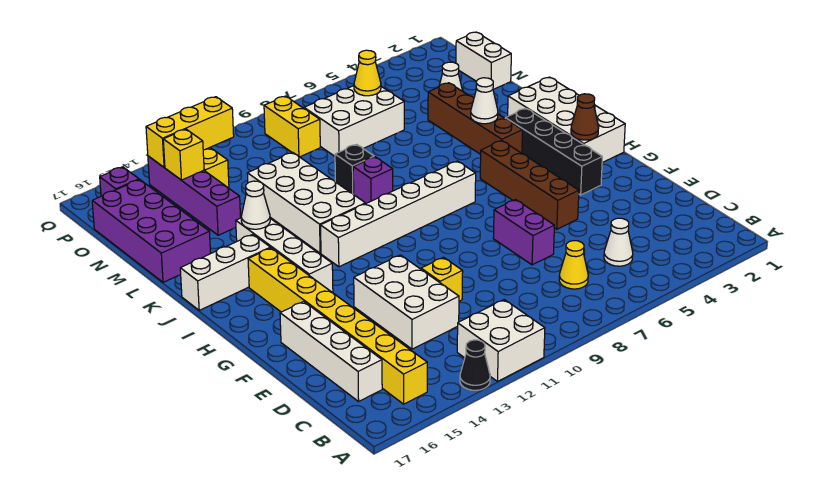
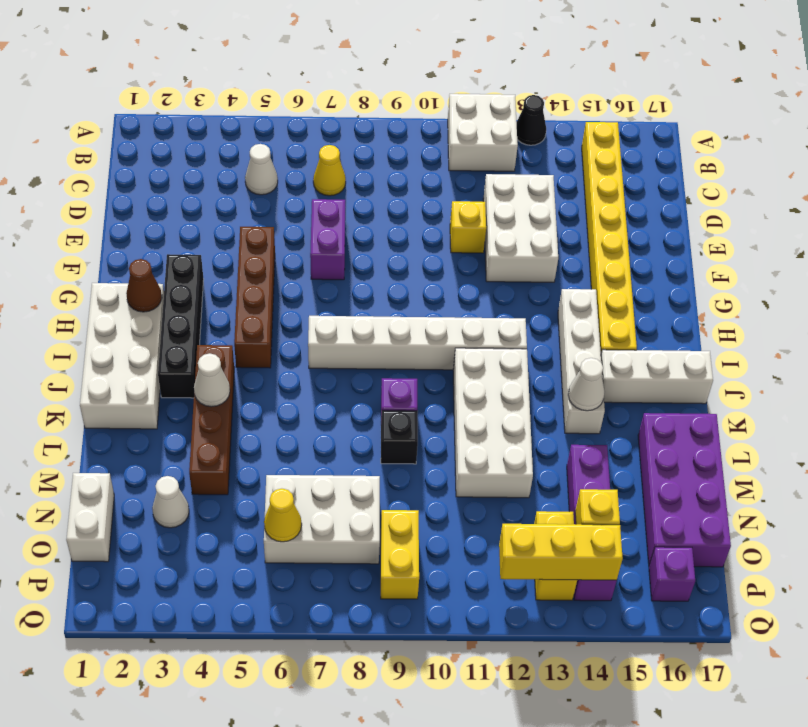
white brick C16:F16 level 1 -> none

